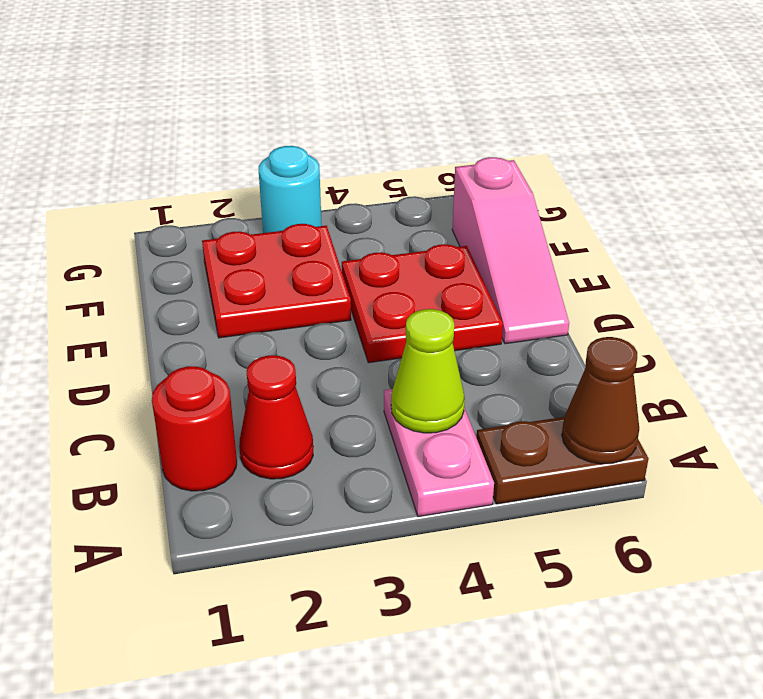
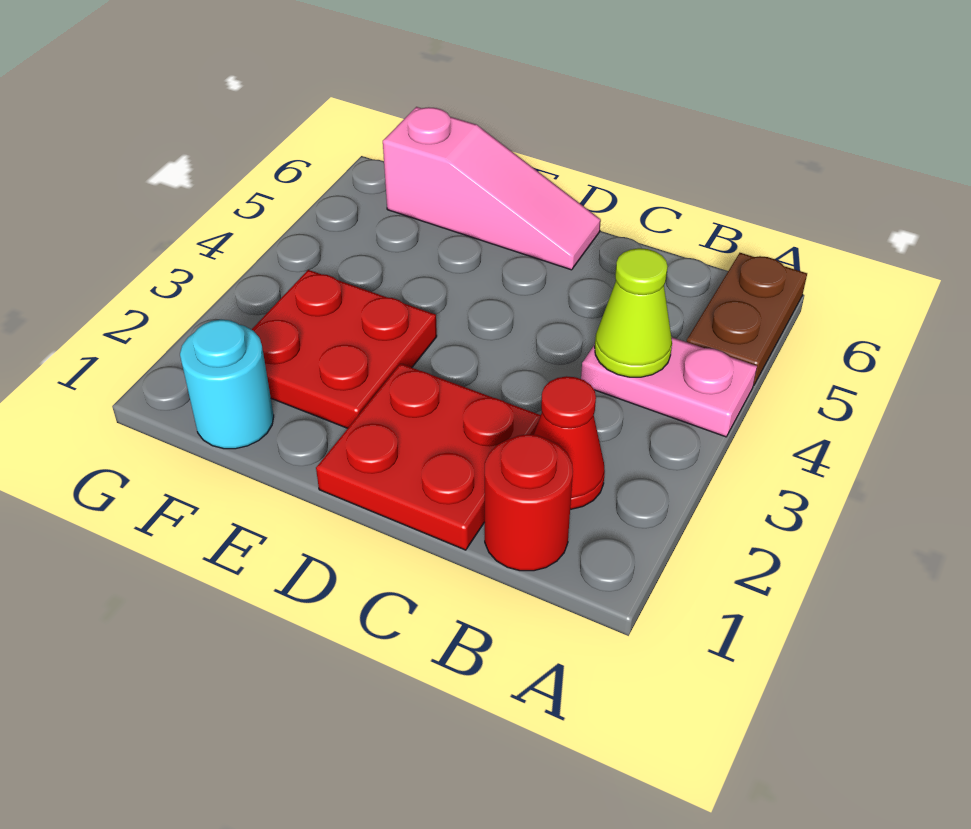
brown cone A6 level 2 -> none
red plate D4:E5 level 1 -> red plate C1:D2 level 1
cyan round brick G3 level 1 -> cyan round brick F1 level 1

